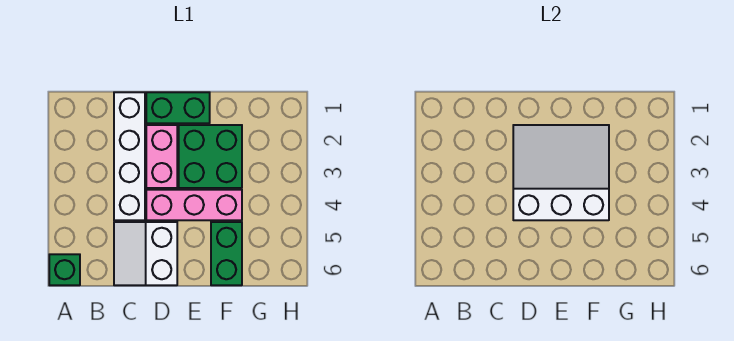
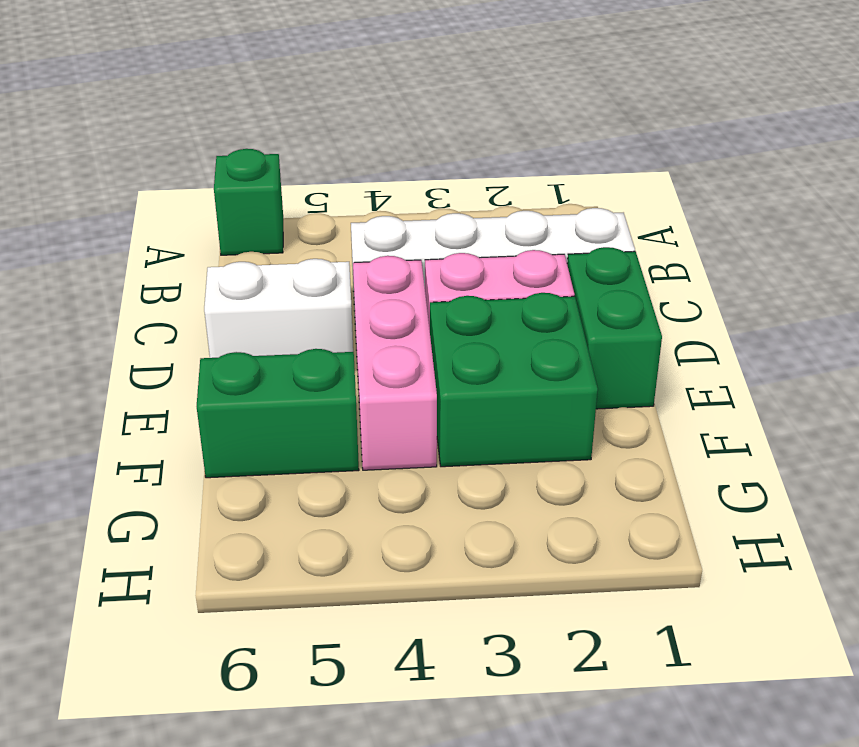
white slope D2:F4 level 2 top 4 -> none

